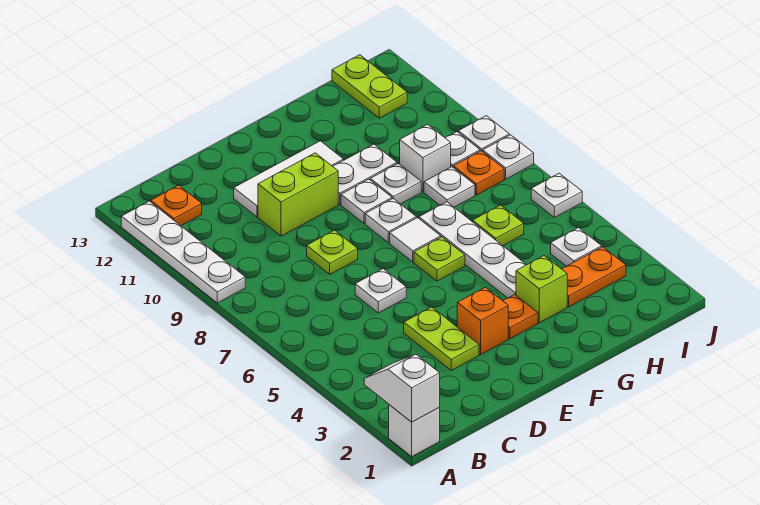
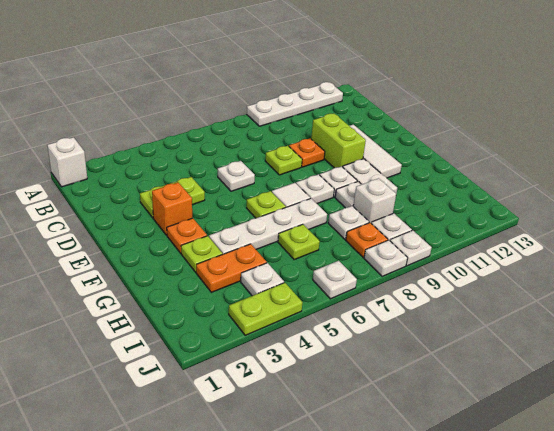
white slope A1:A2 level 2 top 1 -> none
orange plate B12 level 1 -> orange plate D9 level 1
lime brick G3 level 1 -> lime plate G3 level 1
orange plate H3:I3 level 1 -> orange plate H3:H4 level 1
lime plate I12:I13 level 1 -> lime plate J3:J4 level 1

